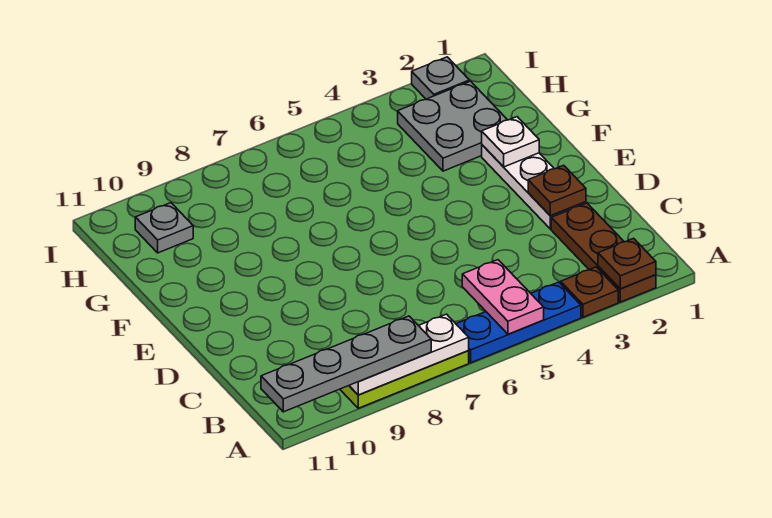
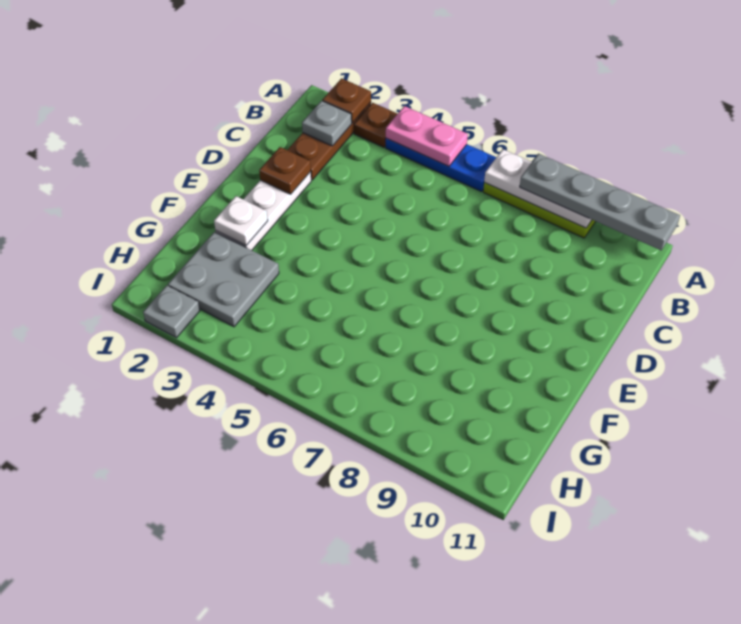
pink plate A5:B5 level 2 -> pink plate A4:A5 level 2
grey plate H10 level 1 -> grey plate B2 level 2

